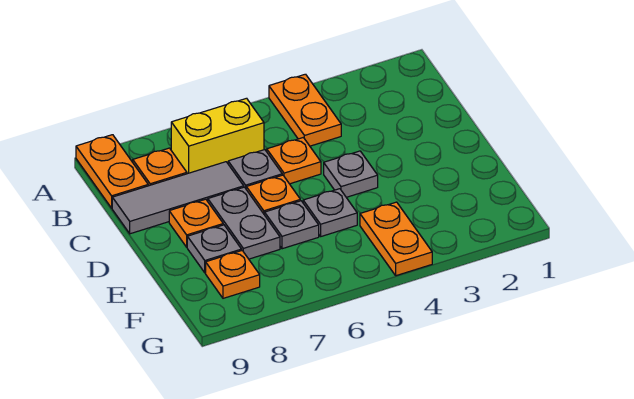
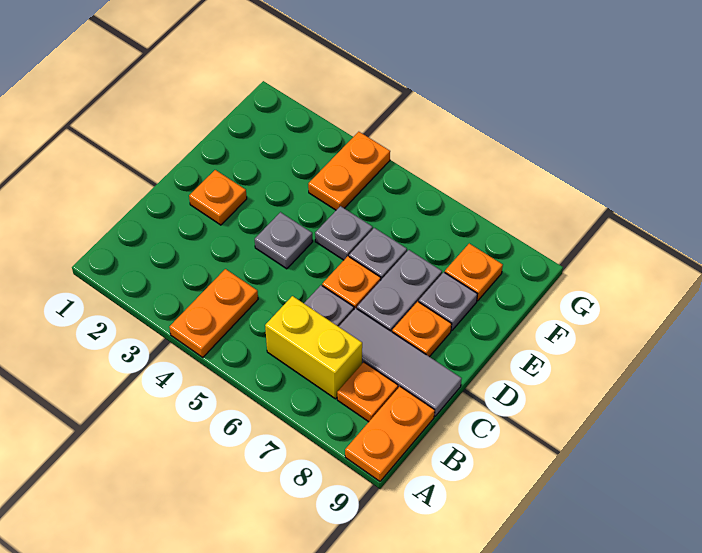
orange plate C5 level 1 -> orange plate D2 level 1

